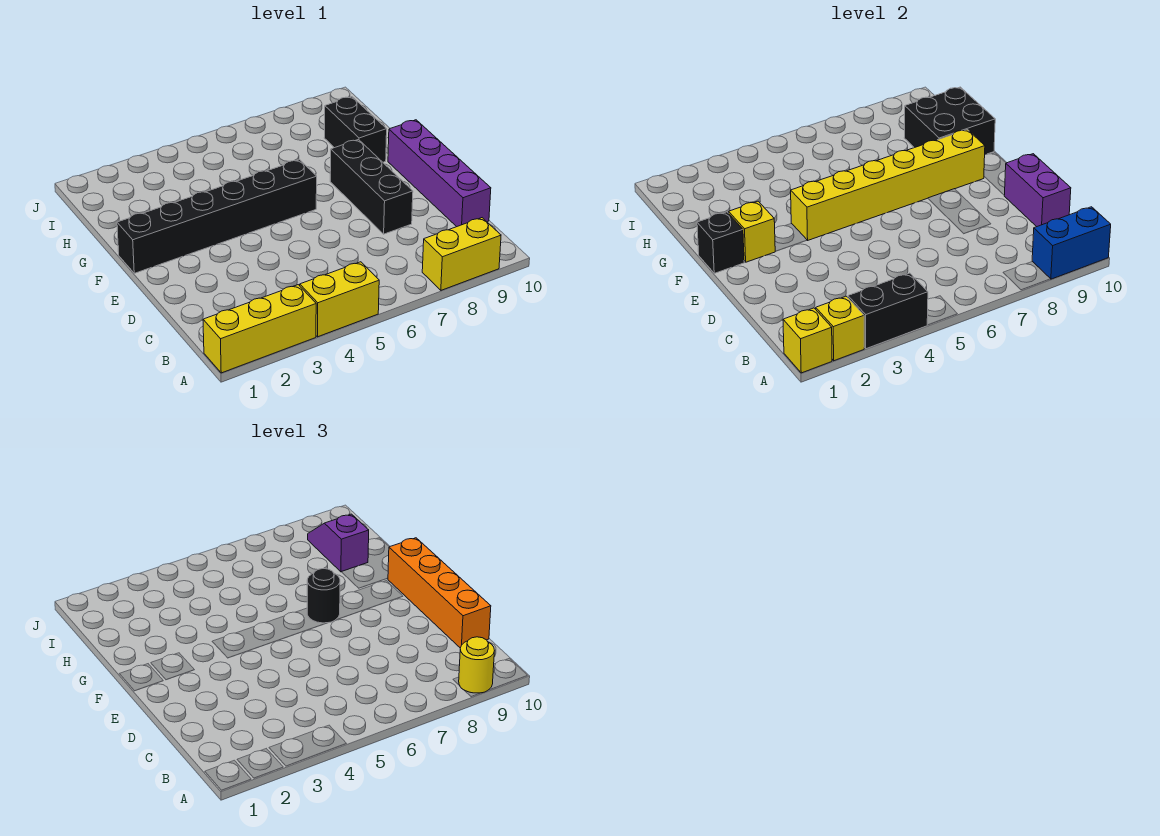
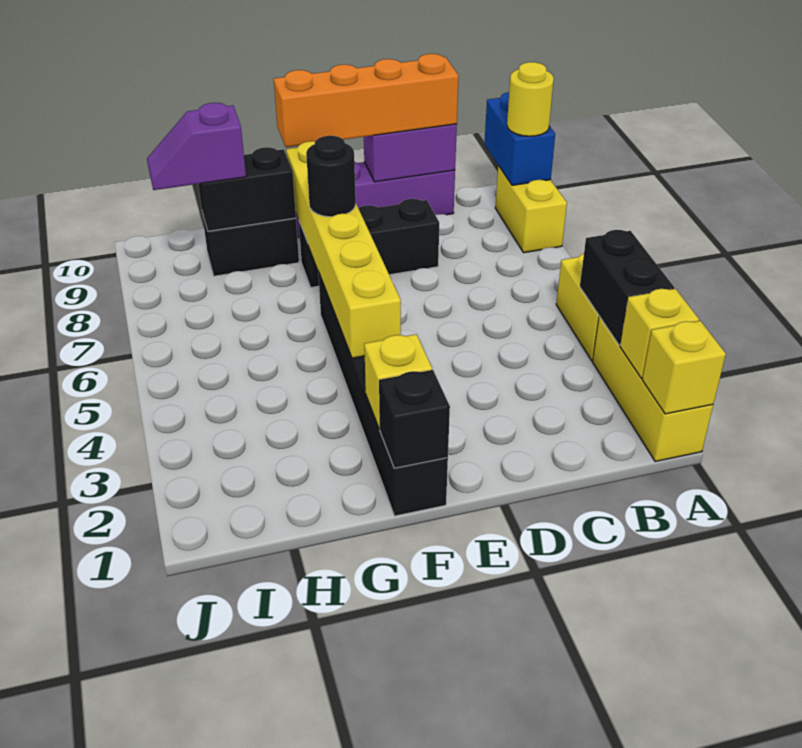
black brick G9:H10 level 2 -> black brick G9:H9 level 2

